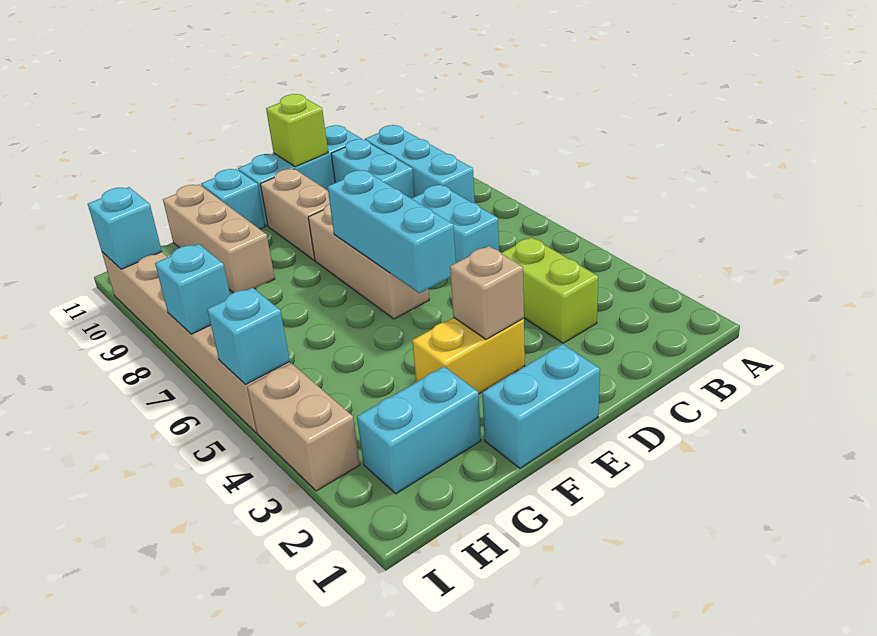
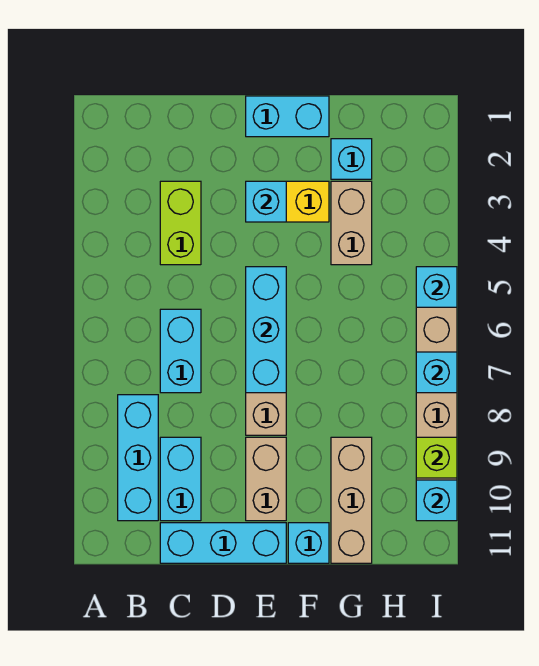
lime brick D11 level 2 -> lime brick I9 level 2
tan brick E3 level 2 -> cyan brick E3 level 2
cyan brick G2:H2 level 1 -> cyan brick G2 level 1
tan brick I3:I4 level 1 -> tan brick G3:G4 level 1

